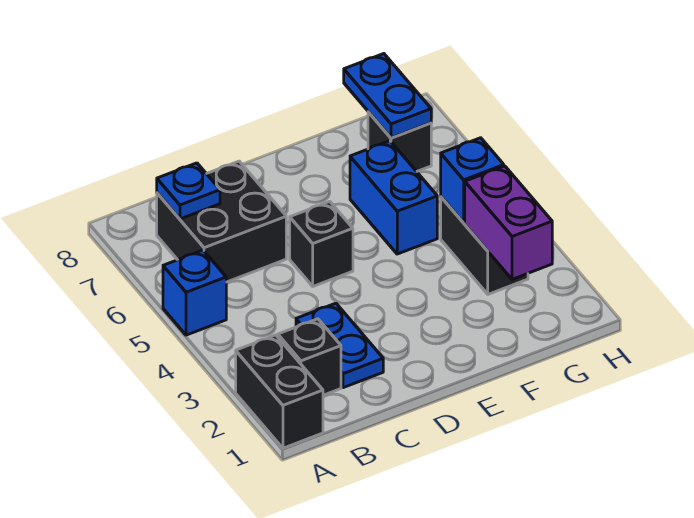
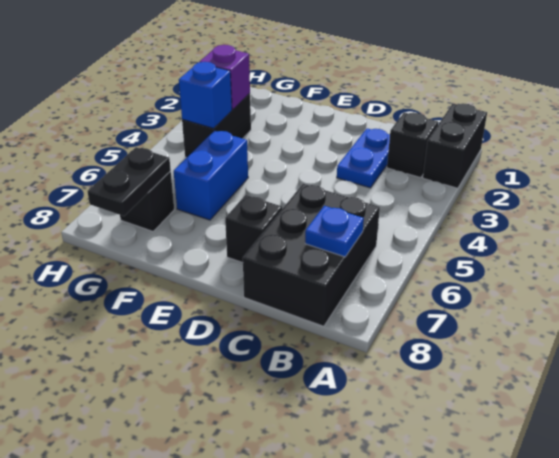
blue brick A5 level 1 -> none
black brick B6:C7 level 1 -> black brick B6:C8 level 1
black brick D5 level 1 -> black brick D7 level 1
purple brick G2:G3 level 2 -> purple brick G3 level 2
blue plate G7:G8 level 2 -> black plate G7:G8 level 2

